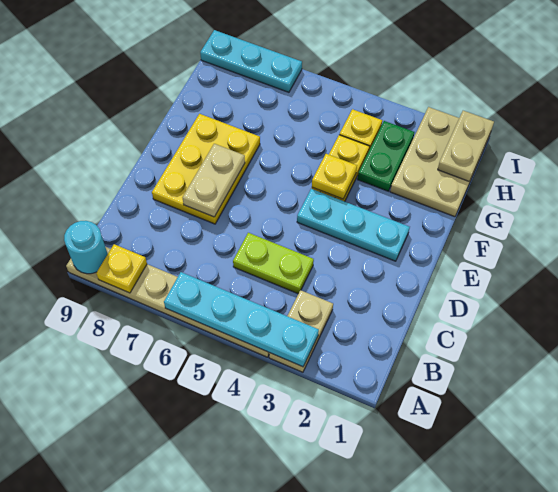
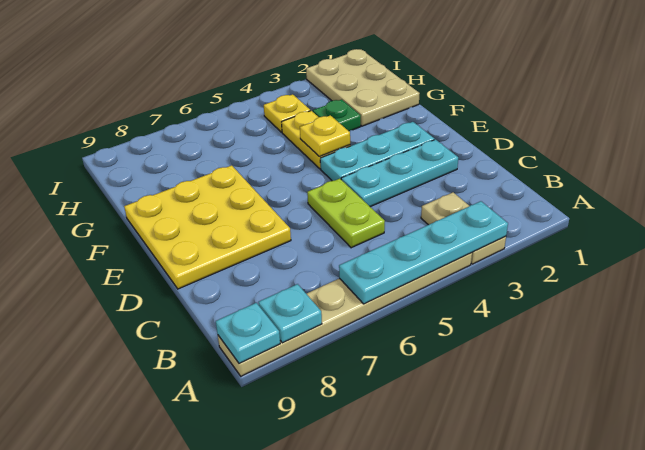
yellow plate A8 level 2 -> cyan plate A8 level 2
cyan round brick A9 level 2 -> cyan plate A9 level 2
lime plate C4:C5 level 1 -> lime plate C5:D5 level 1
yellow plate D7:F8 level 1 -> yellow plate D7:F9 level 1
tan plate D7:E7 level 2 -> none
green plate G3:H3 level 1 -> green plate G3 level 1
tan plate H1:I1 level 2 -> none
cyan plate I7:I9 level 1 -> cyan plate D2:D4 level 1

